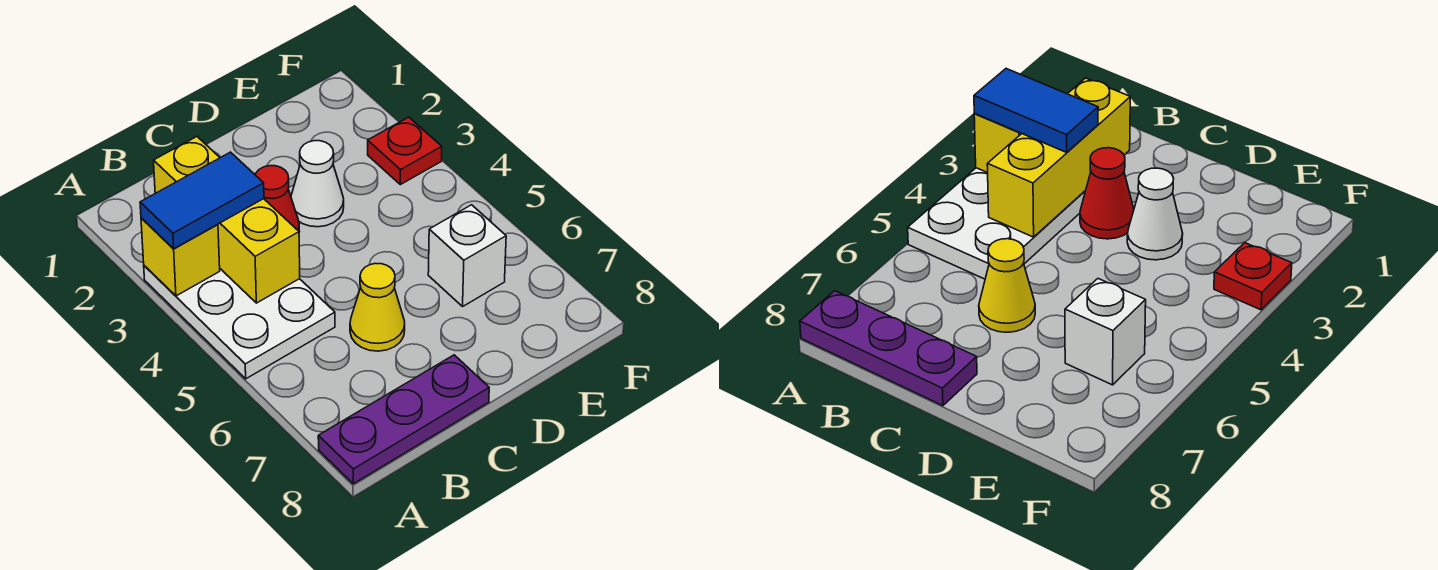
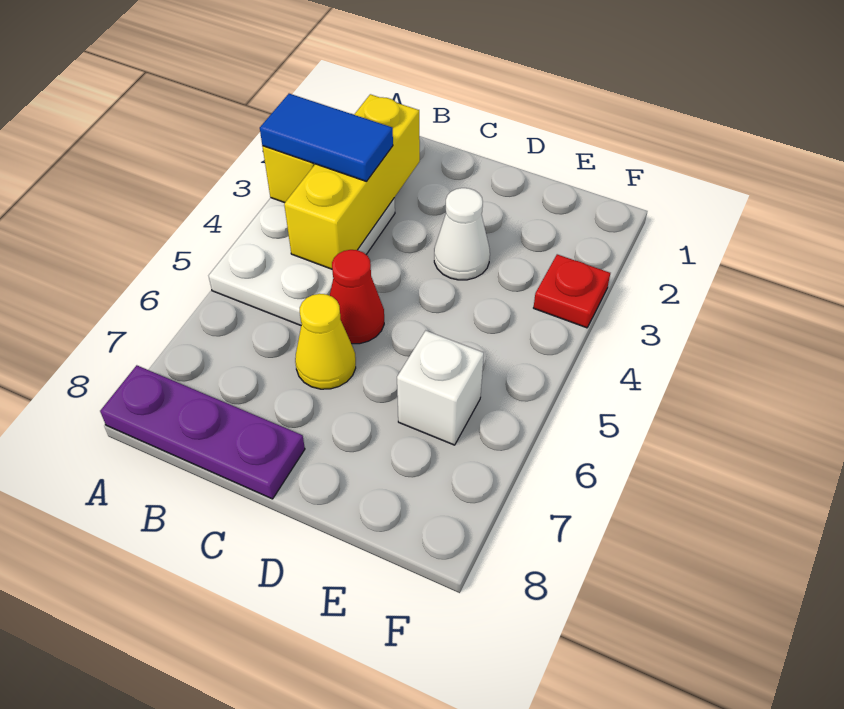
red cone C3 level 1 -> red cone C5 level 1

